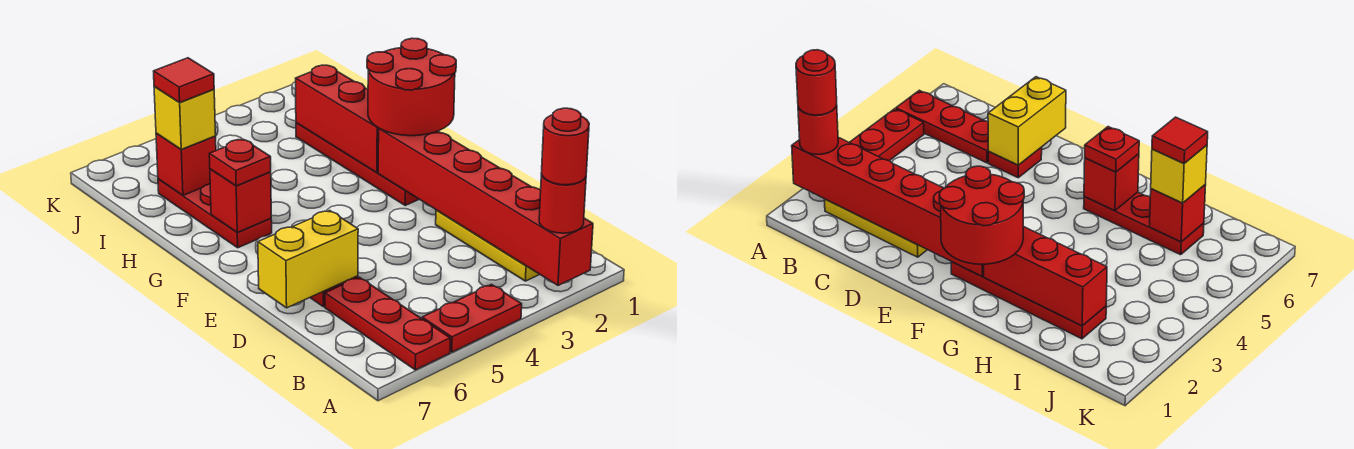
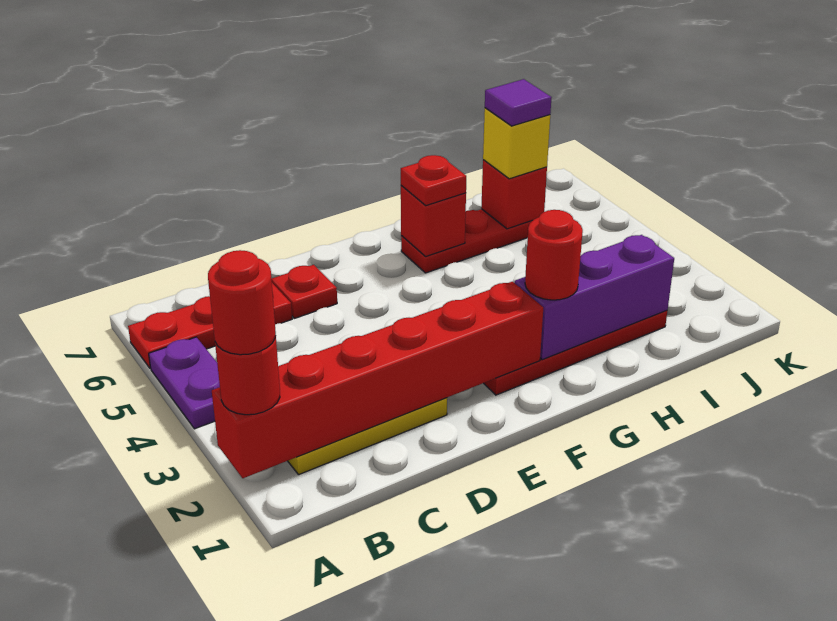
red plate A4:A5 level 1 -> purple plate A4:A5 level 1
yellow brick D6:D7 level 2 -> none
red round brick F1:G2 level 3 -> red round brick G2 level 3
red brick G2:I2 level 2 -> purple brick G2:I2 level 2
red tile I6 level 4 -> purple tile I6 level 4

